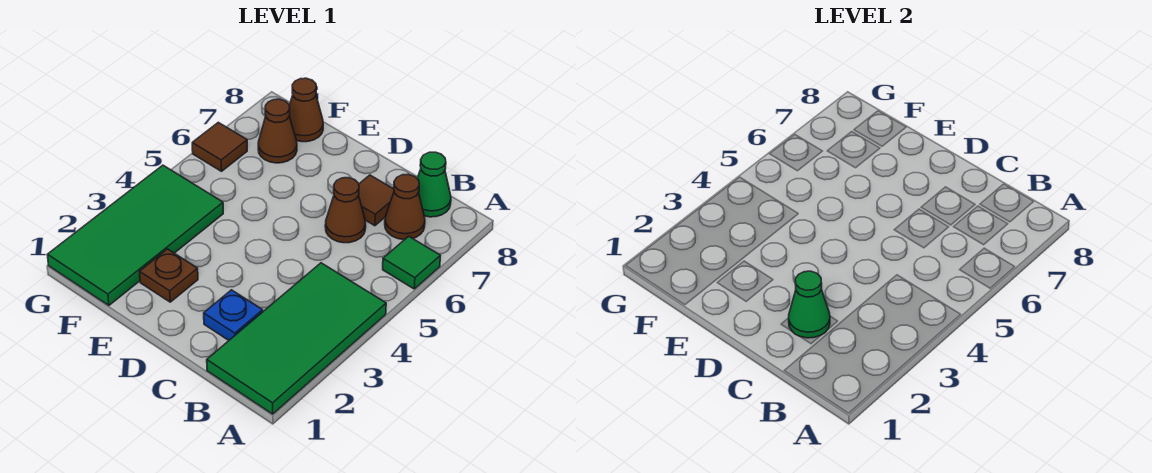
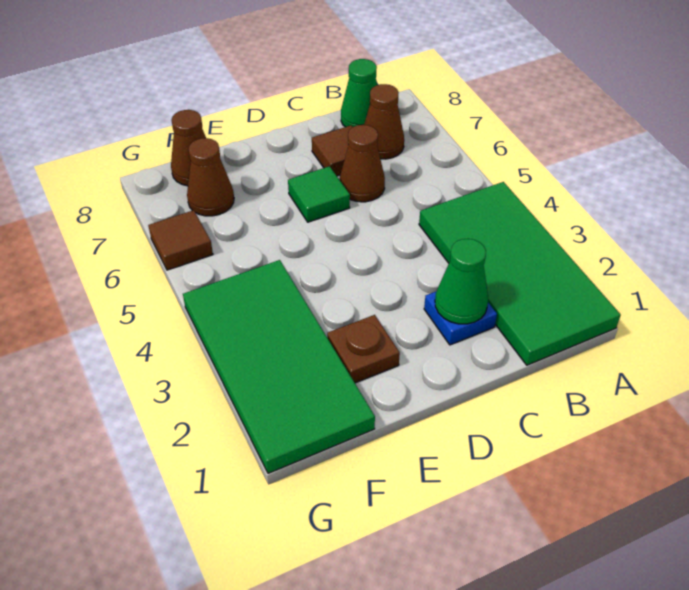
green tile A6 level 1 -> green tile D6 level 1

